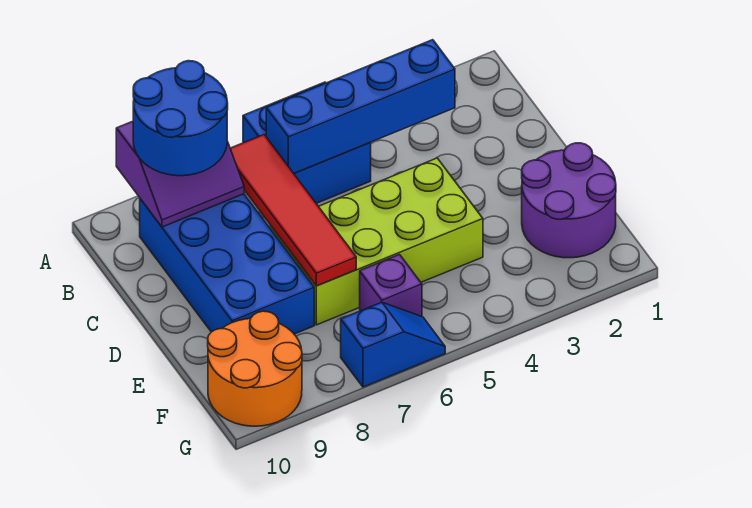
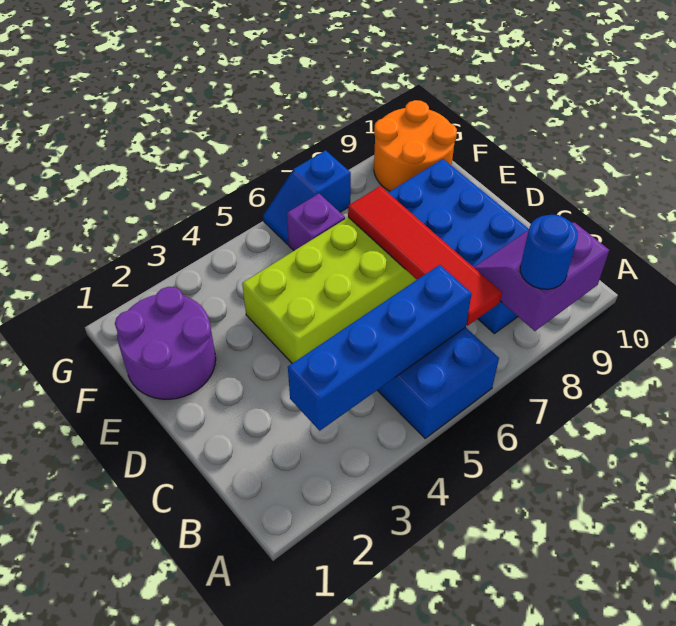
blue round brick A8:B9 level 3 -> blue round brick A8 level 3

